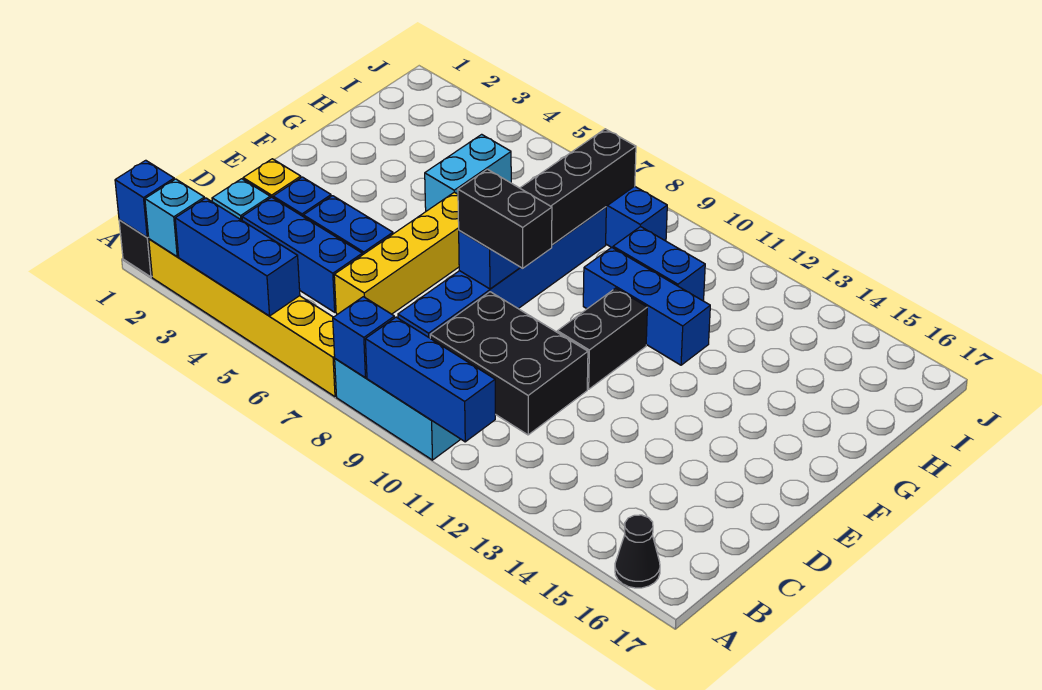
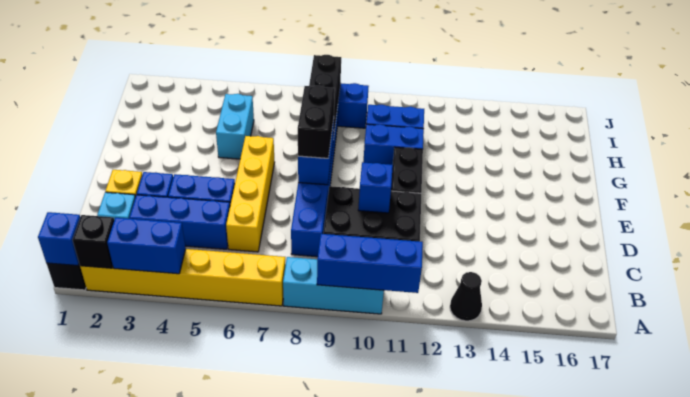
cyan brick A2 level 2 -> black brick A2 level 2
blue brick A3:A5 level 2 -> blue brick A3:A4 level 2
blue brick A8 level 2 -> blue brick D10 level 2
black cone A16 level 1 -> black cone A13 level 1
black brick E8:E9 level 3 -> black brick E8:F8 level 3
blue brick G10:G12 level 1 -> blue brick G10:G11 level 1

